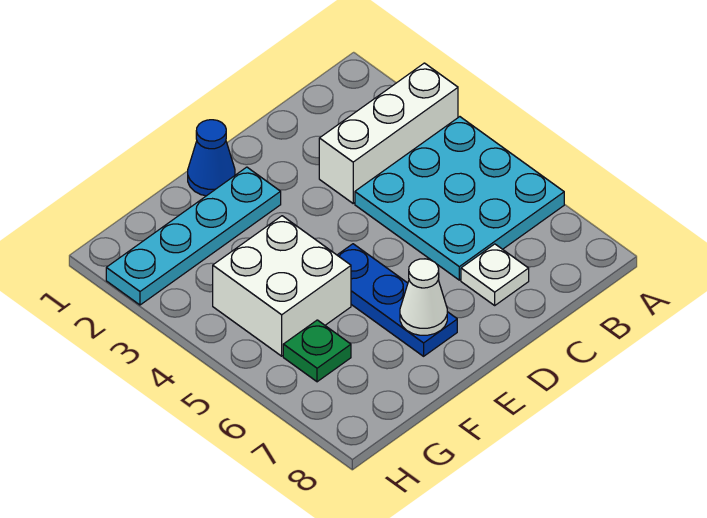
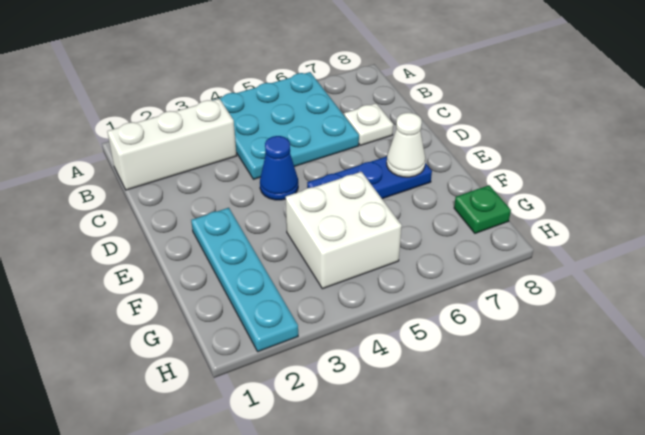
white brick A3:C3 level 1 -> white brick B1:B3 level 1
blue cone E1 level 1 -> blue cone D4 level 1
green plate G6 level 1 -> green plate G8 level 1

